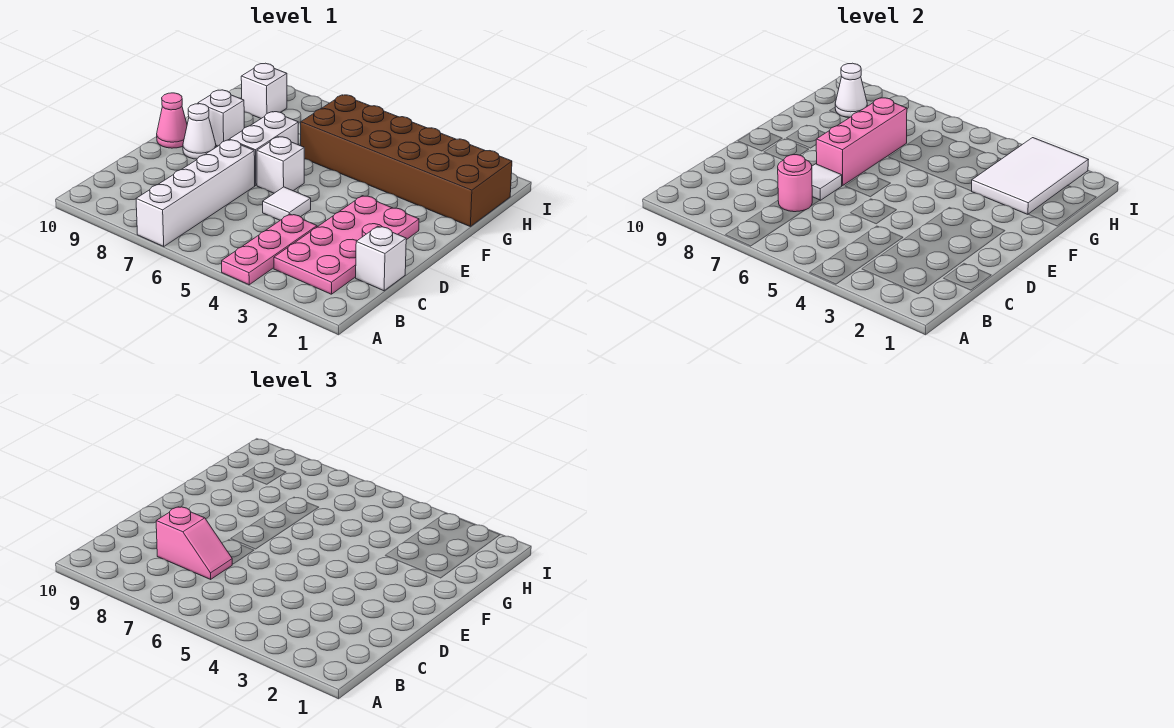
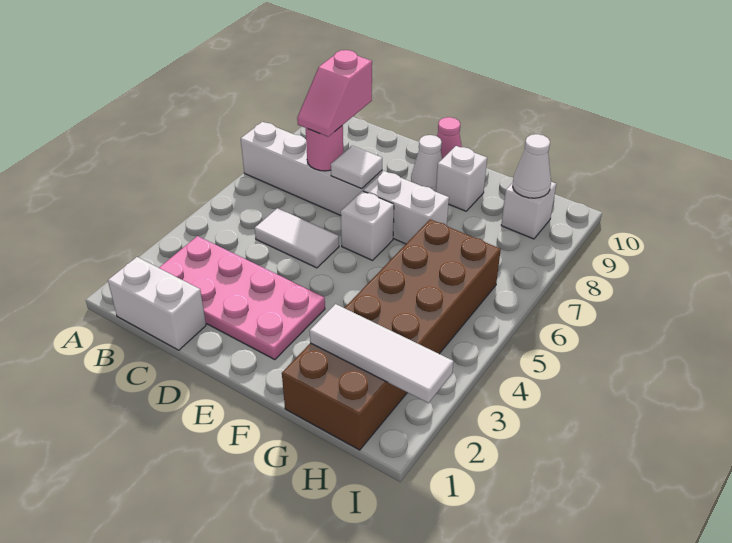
pink plate A4:C4 level 1 -> none
white brick C1 level 1 -> white brick B1:C1 level 1
white tile D5 level 1 -> white tile C5:D5 level 1
pink brick E7:G7 level 2 -> none
white tile G2:I3 level 2 -> white tile G2:I2 level 2

